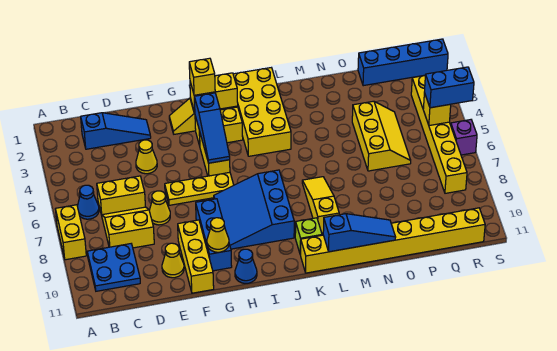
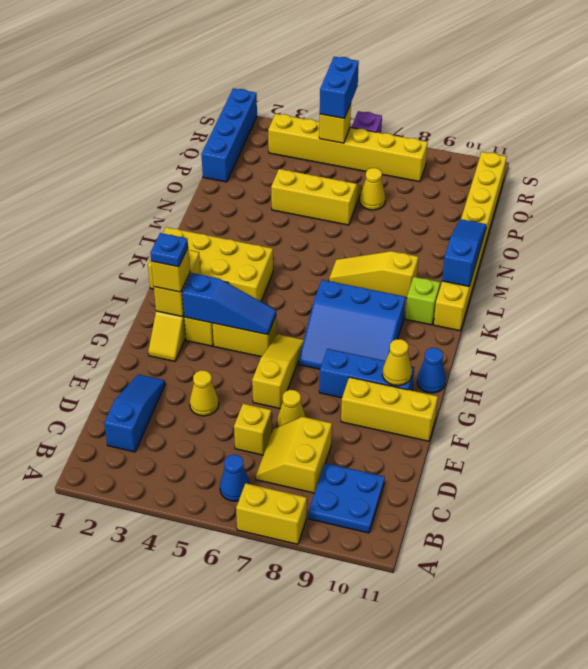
yellow brick C6:D6 level 1 -> yellow brick D6 level 1
yellow cone E10 level 1 -> yellow cone P7 level 1
yellow plate F6:H6 level 1 -> yellow slope F6:H6 level 1 top F
none -> blue plate H2 level 4

